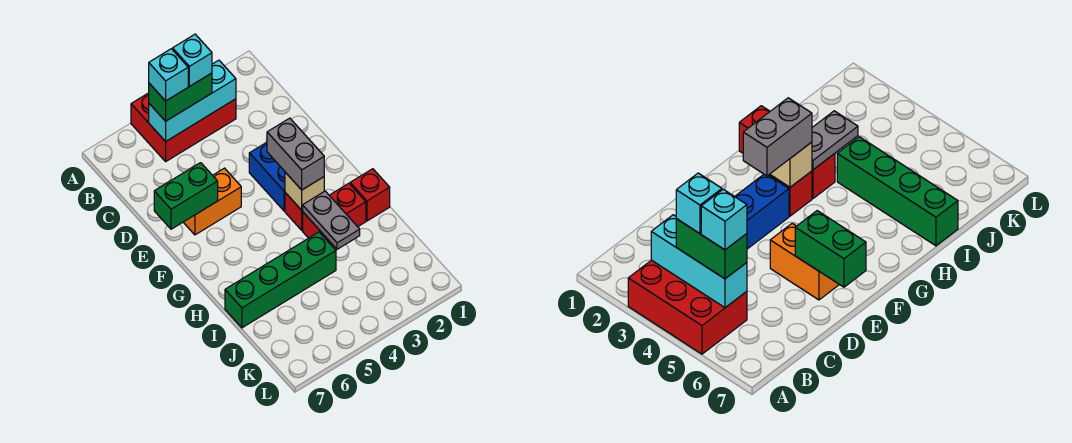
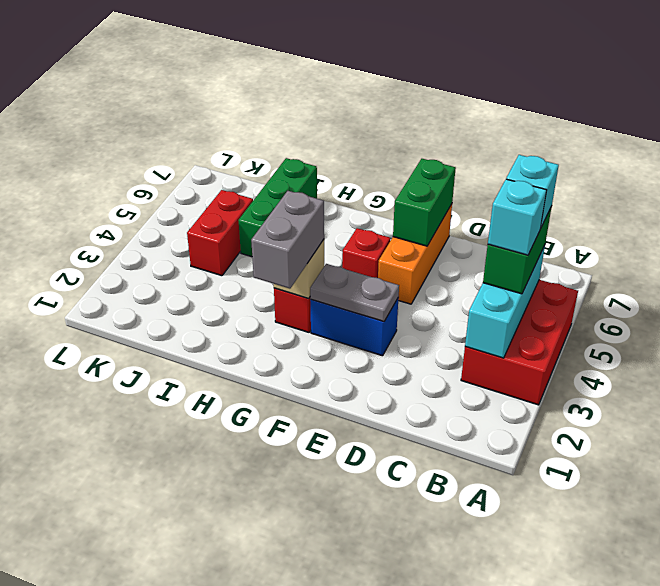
orange brick E5:E6 level 1 -> orange brick E5:E7 level 1
grey brick F3:G3 level 3 -> grey brick G2:G3 level 3
red brick H1 level 1 -> red brick F5 level 1
red brick H2:H3 level 1 -> red brick J4:J5 level 1
grey plate H3:I3 level 2 -> grey plate E3:F3 level 2
green brick I4:I7 level 1 -> green brick I5:I7 level 1

